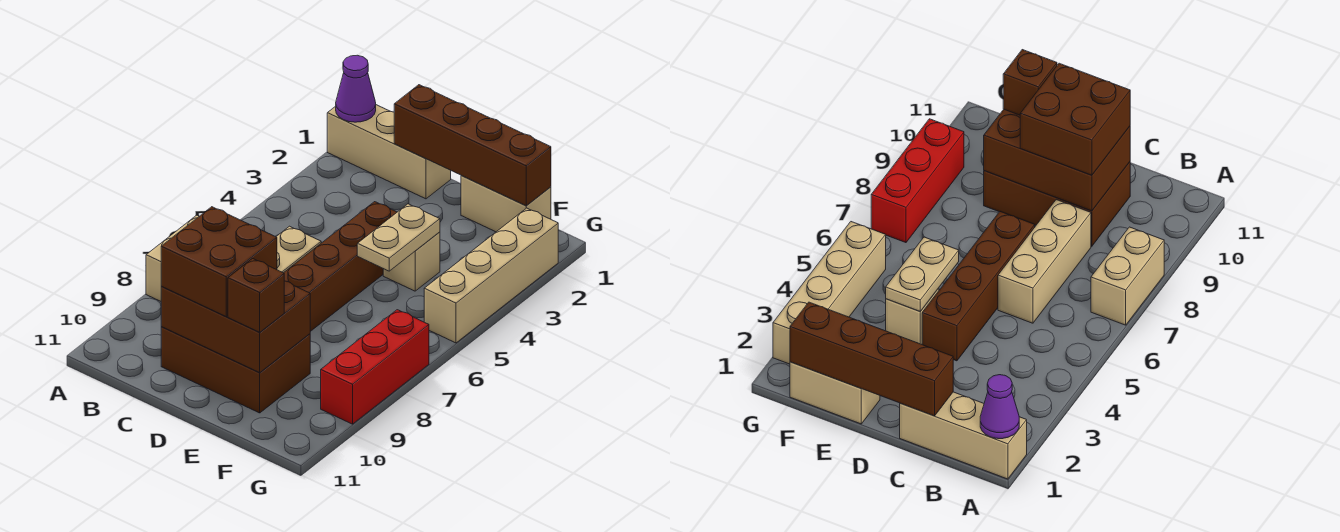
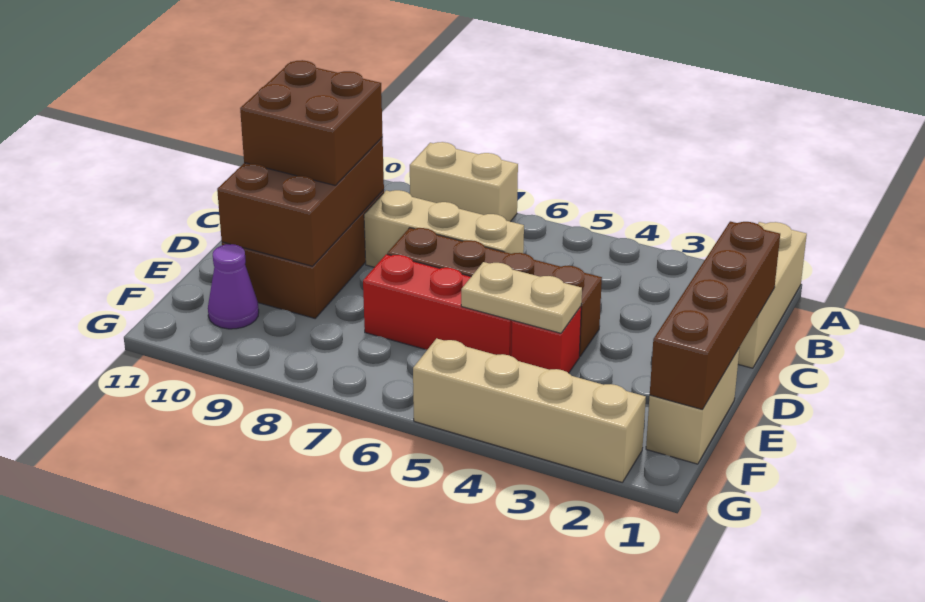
purple cone A1 level 2 -> purple cone F10 level 1
tan brick E4 level 1 -> red brick E4 level 1
brown brick E10 level 3 -> none
red brick G7:G9 level 1 -> red brick E5:E7 level 1

